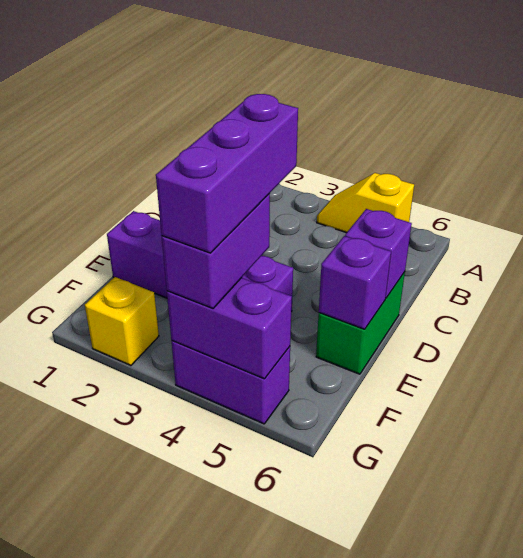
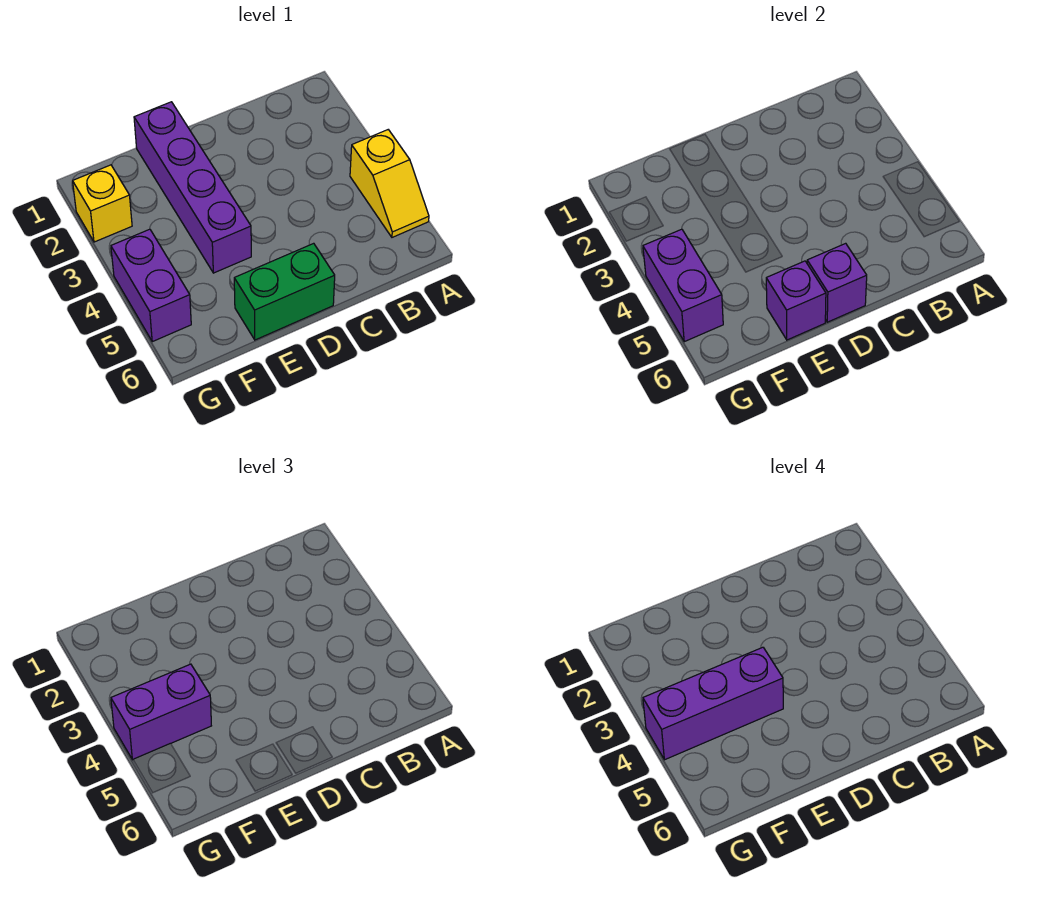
yellow slope A4:A5 level 1 top 5 -> yellow slope A4:A5 level 1 top 4

